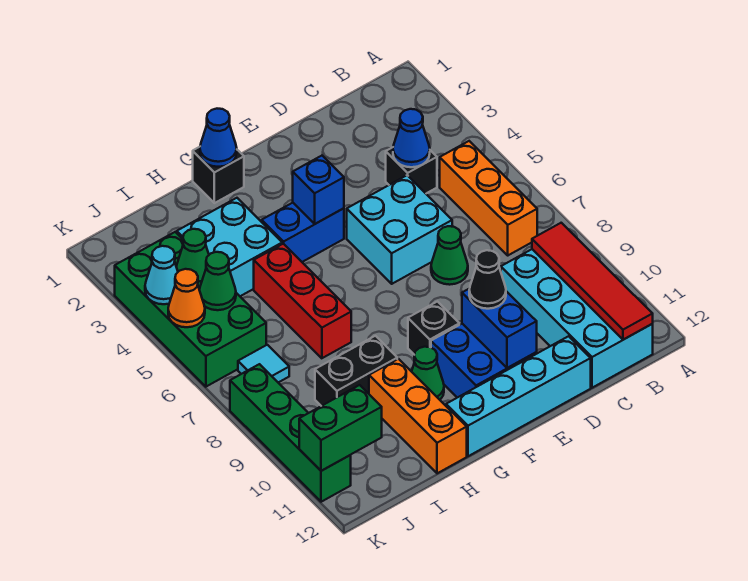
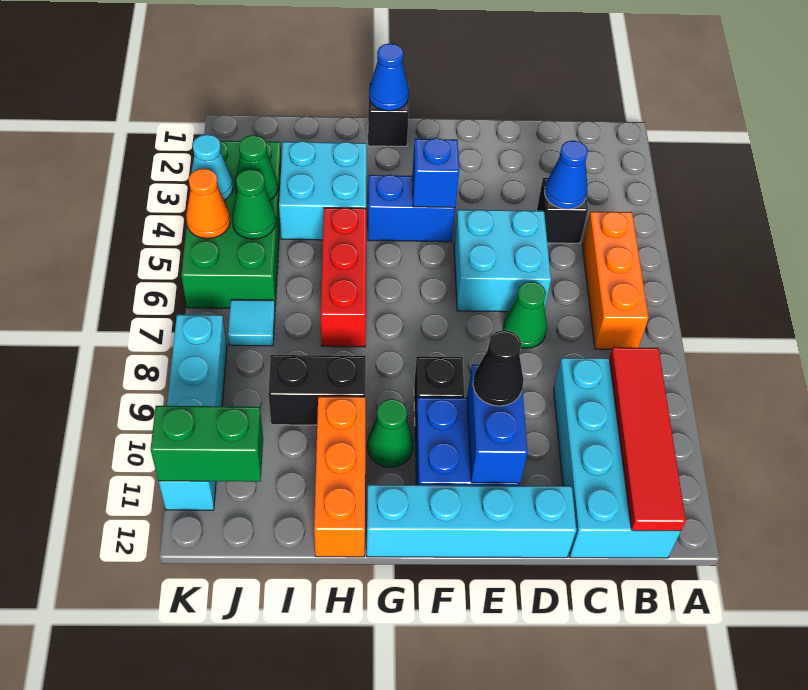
green brick K8:K11 level 1 -> cyan brick K8:K11 level 1

